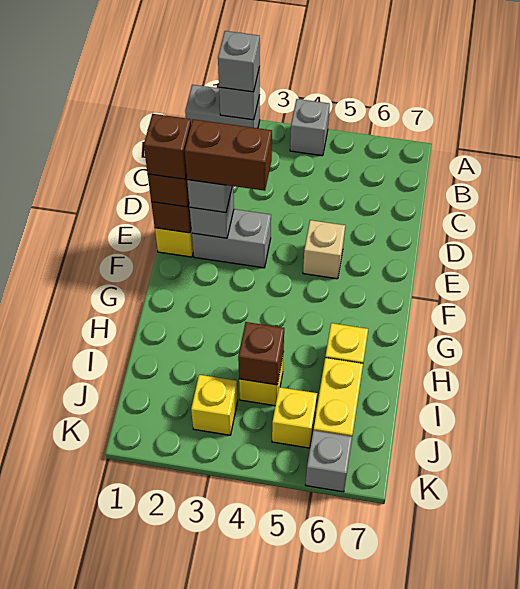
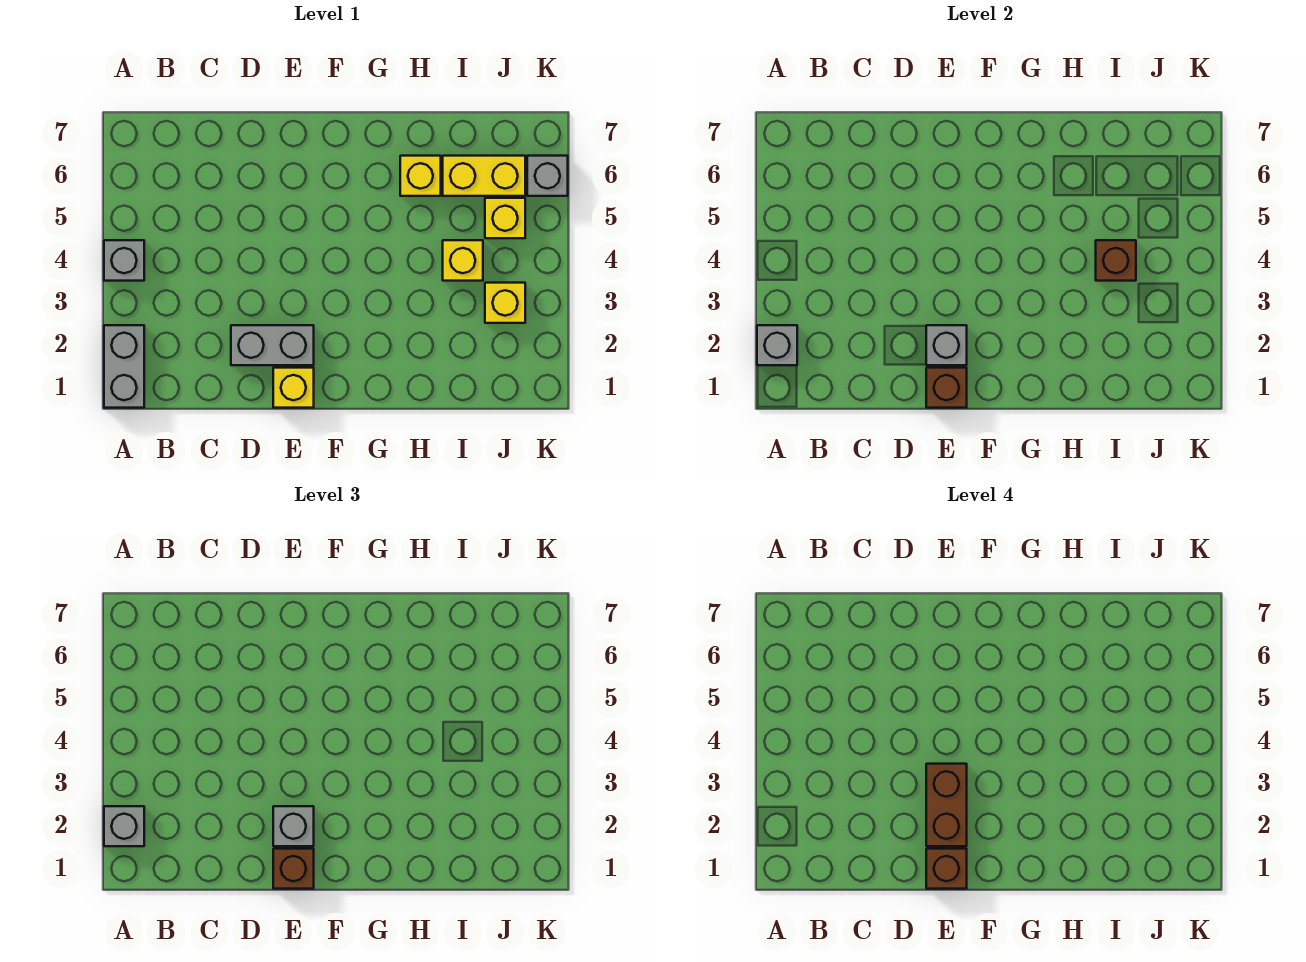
grey brick E2:E3 level 1 -> grey brick D2:E2 level 1
tan brick E5 level 1 -> none

